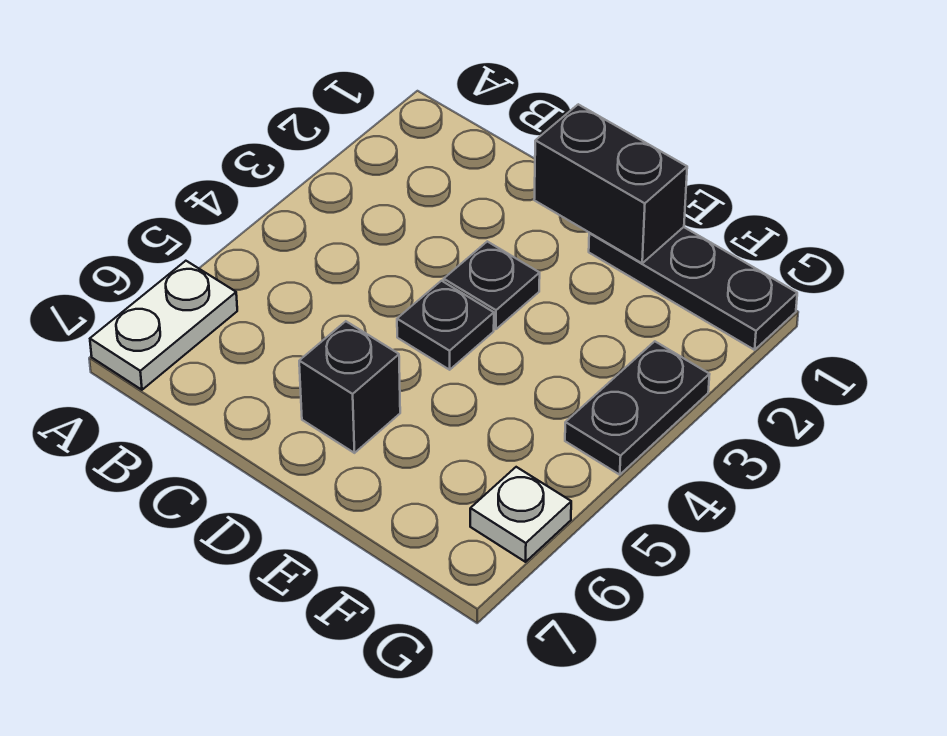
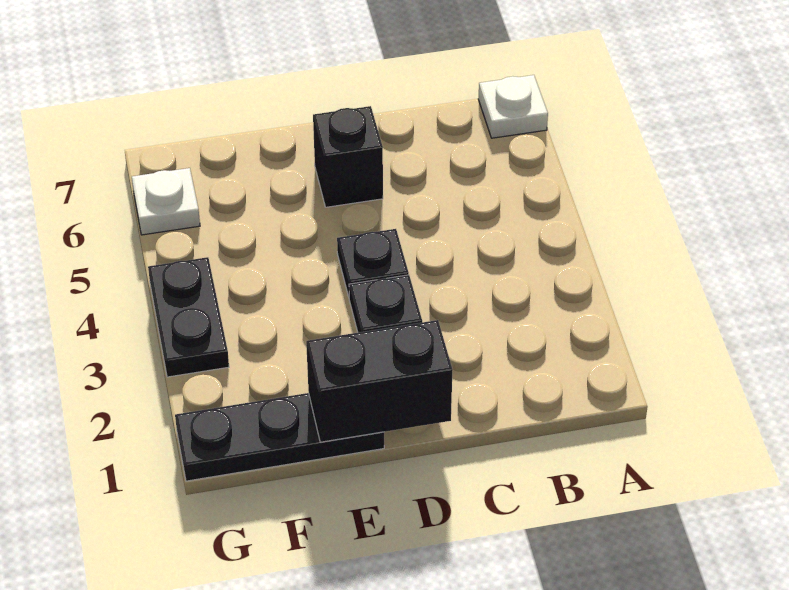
white plate A6:A7 level 1 -> white plate A7 level 1

